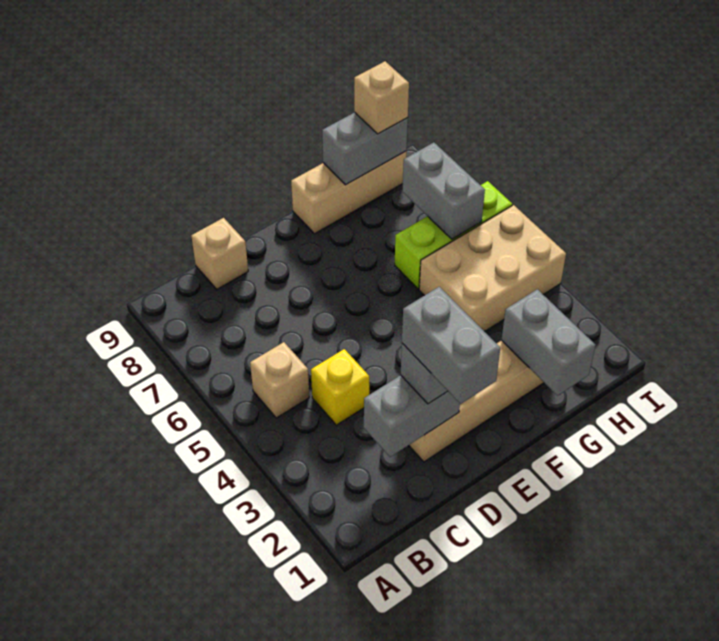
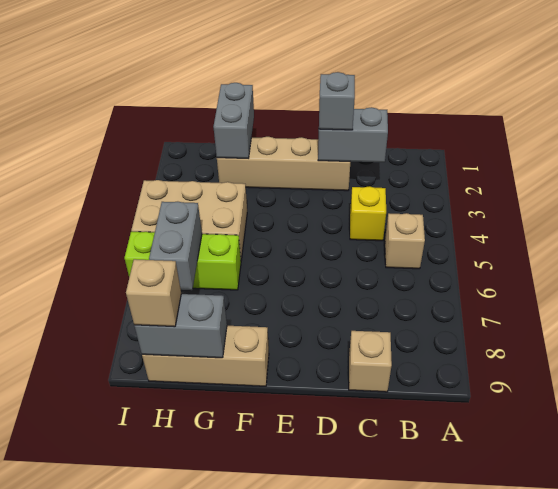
grey brick D1:D2 level 4 -> none

